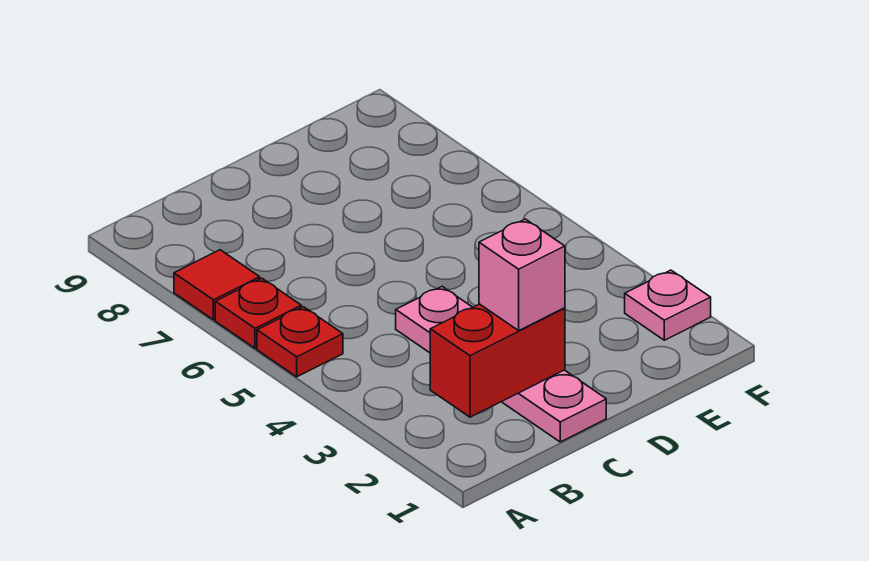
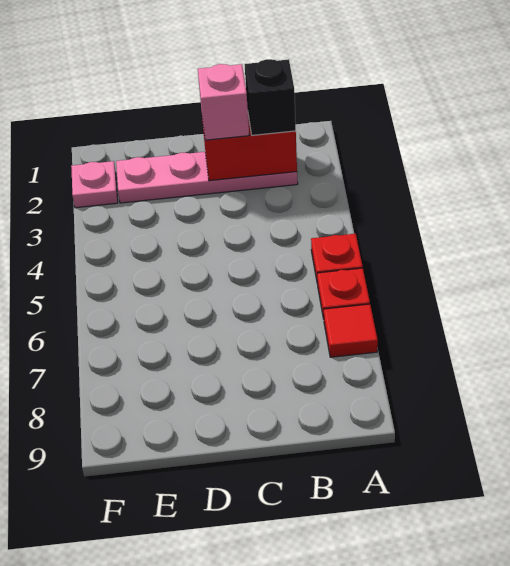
none -> black brick B2 level 3
pink plate C1:C4 level 1 -> pink plate B2:E2 level 1

